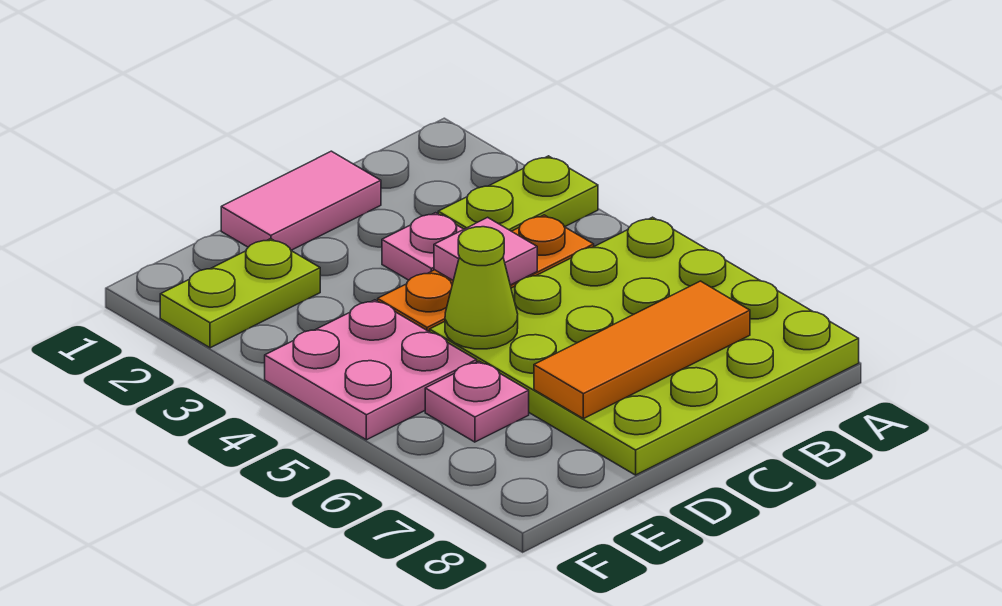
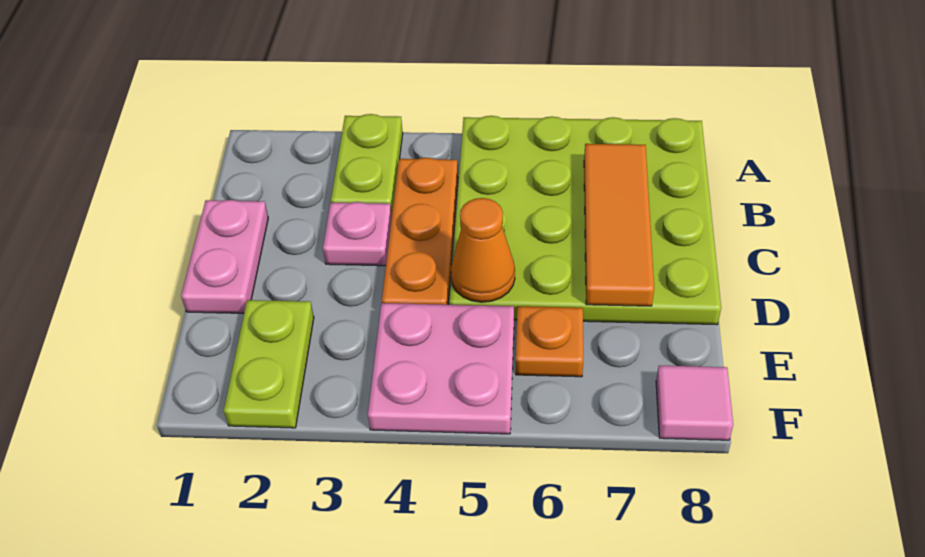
pink tile C1:D1 level 1 -> pink plate C1:D1 level 1
pink tile C4 level 2 -> pink tile F8 level 1
lime cone D5 level 2 -> orange cone D5 level 2
pink plate E6 level 1 -> orange plate E6 level 1

